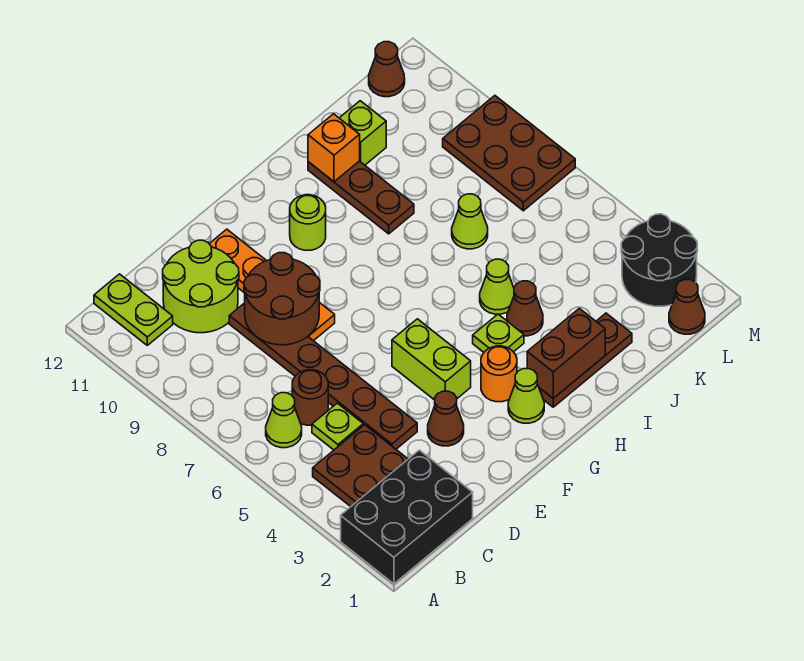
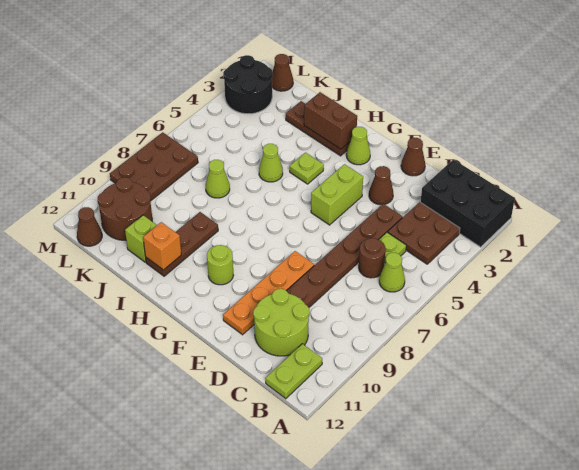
brown round brick D8:E9 level 2 -> brown round brick K10:L11 level 1
orange round brick G3 level 1 -> none
brown cone I4 level 1 -> brown cone E1 level 1

